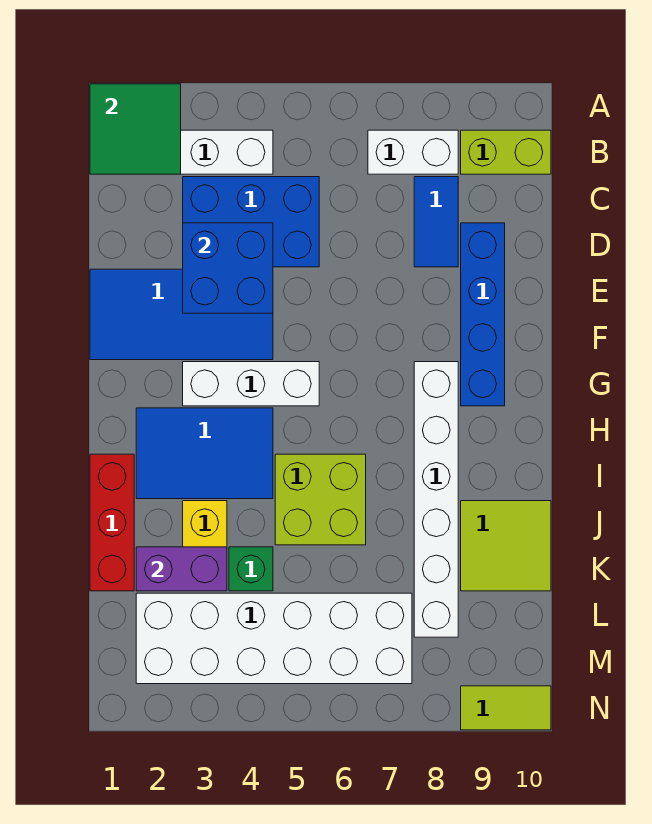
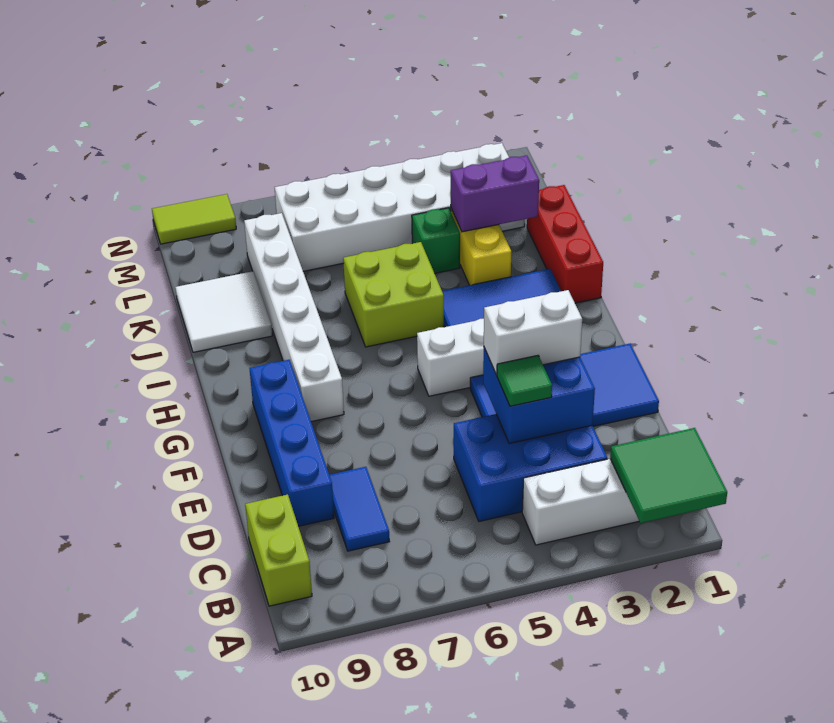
white brick B7:B8 level 1 -> white brick E3:E4 level 3
lime brick B9:B10 level 1 -> lime brick B10:C10 level 1
none -> green tile D4 level 3
lime tile J9:K10 level 1 -> white tile J9:K10 level 1

